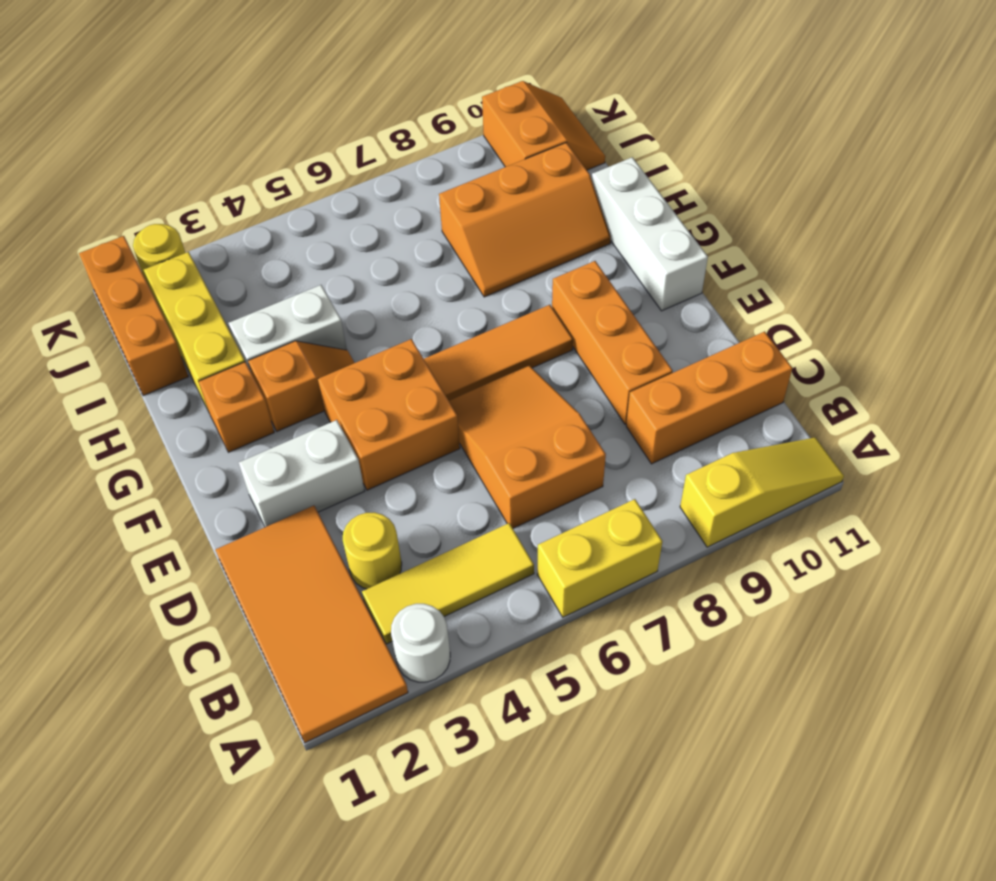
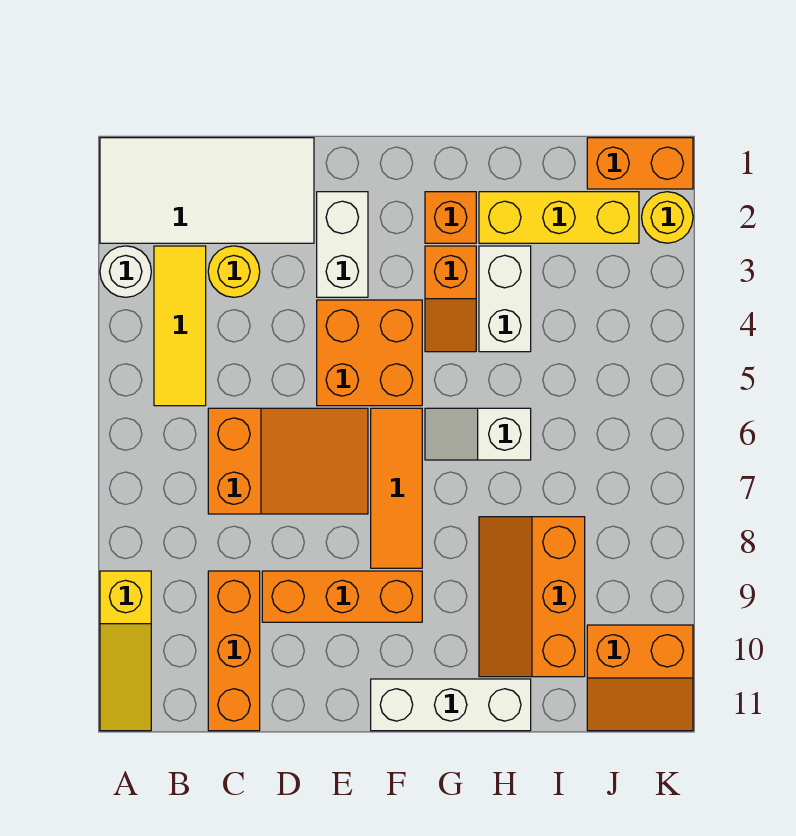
orange tile A1:D2 level 1 -> white tile A1:D2 level 1
yellow brick A6:A7 level 1 -> none
none -> white slope G6:H6 level 1 top H
orange brick I1:K1 level 1 -> orange brick J1:K1 level 1

